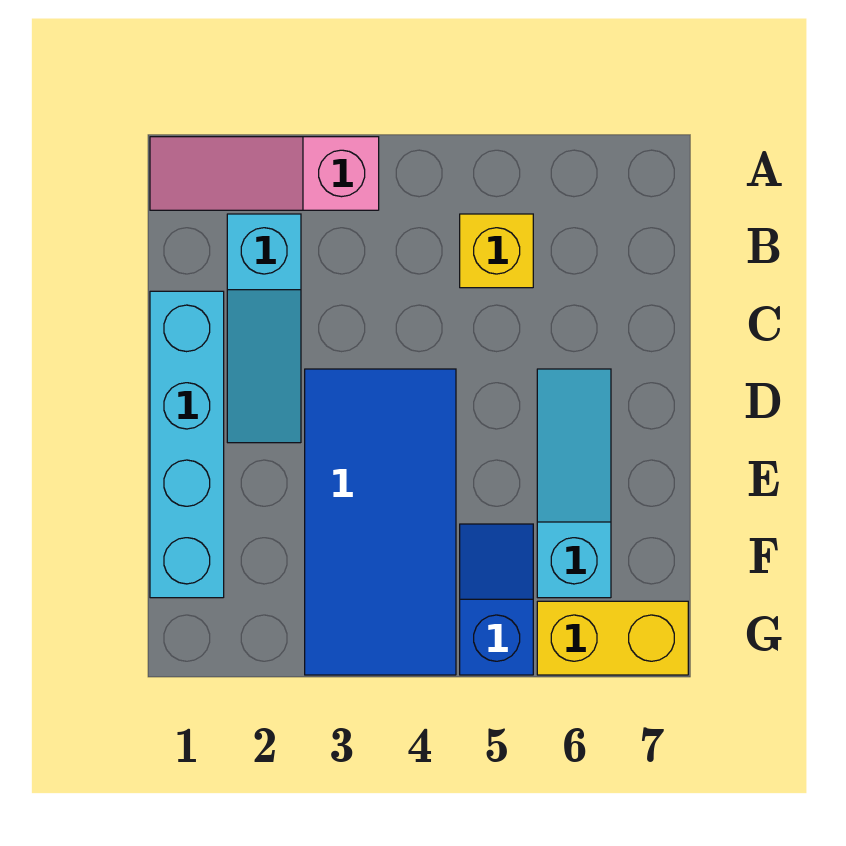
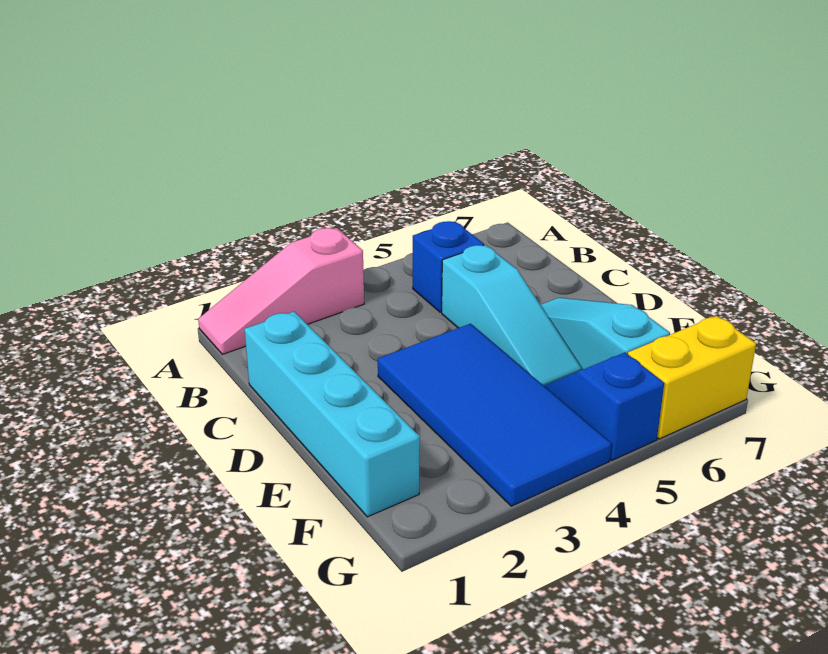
cyan slope B2:D2 level 1 top B -> cyan slope C5:E5 level 1 top C
yellow brick B5 level 1 -> blue brick B5 level 1

